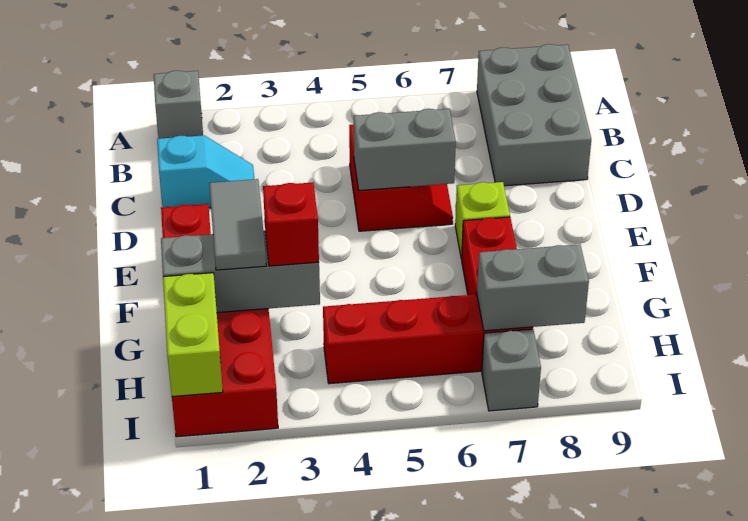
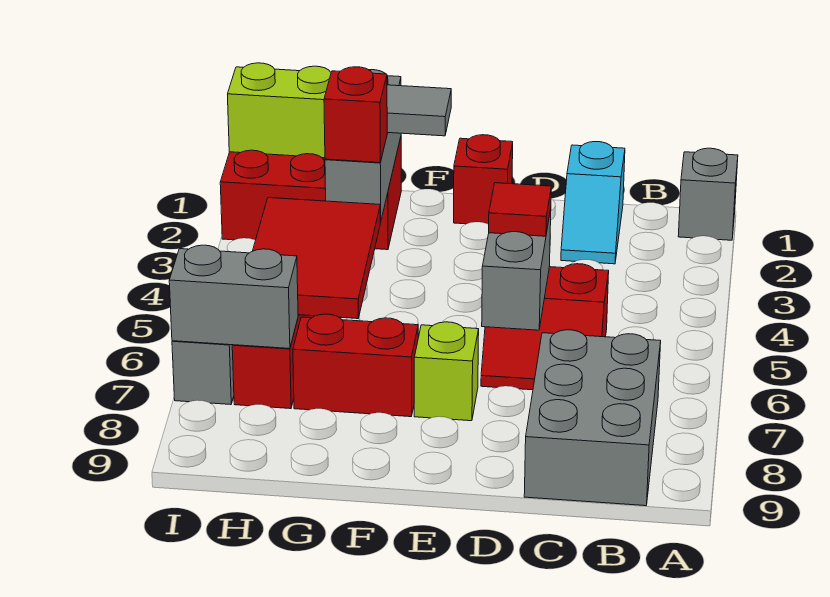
grey brick A8:C9 level 1 -> grey brick B7:C9 level 1
none -> red tile D5 level 3
none -> red tile G4:H6 level 2
grey brick H7:H8 level 2 -> grey brick H7:I7 level 2

